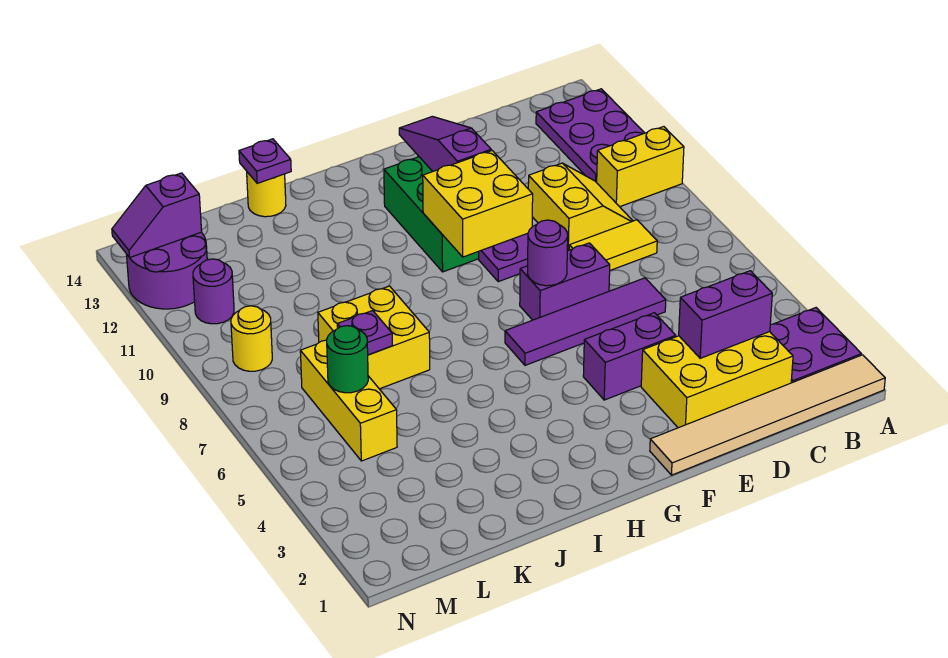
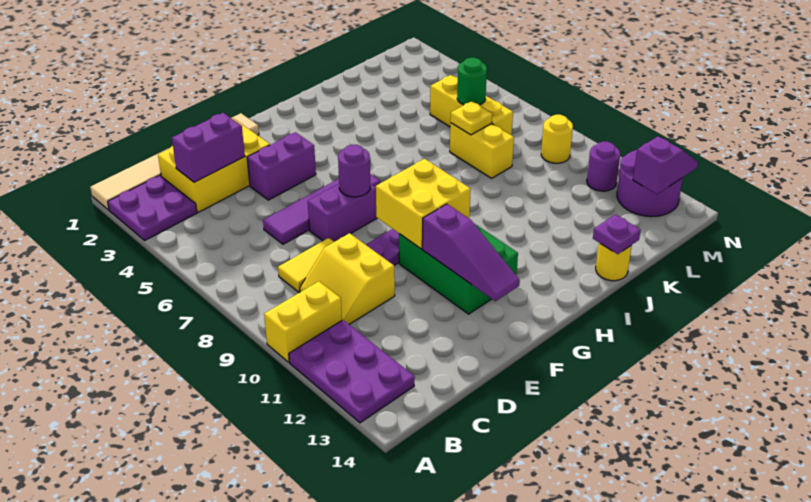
yellow brick J7:K8 level 1 -> yellow brick K7:K8 level 1
purple plate K7 level 2 -> yellow plate K7 level 2

